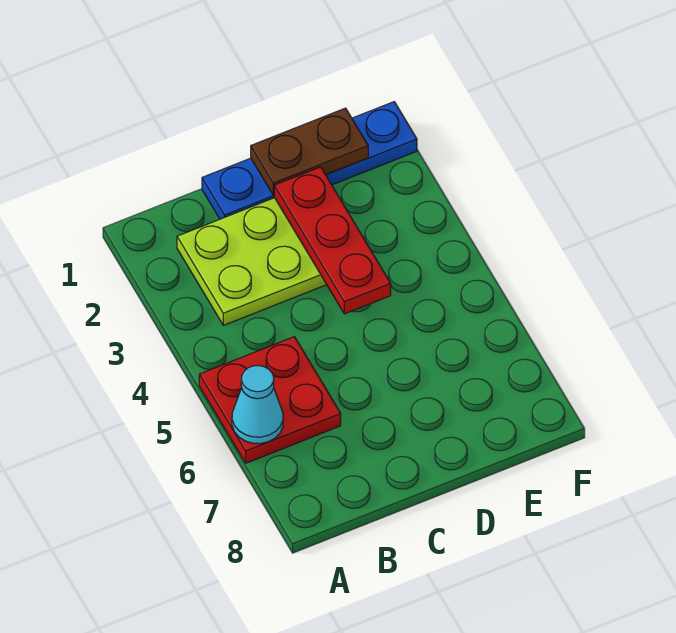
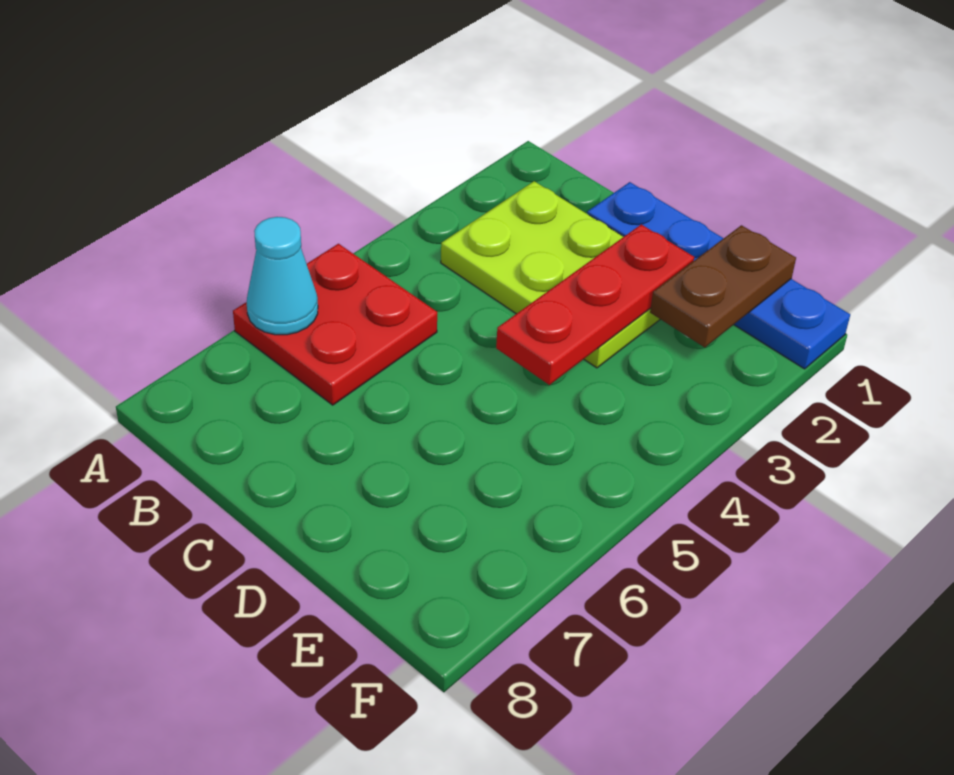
brown plate D1:E1 level 2 -> brown plate E1:E2 level 2

